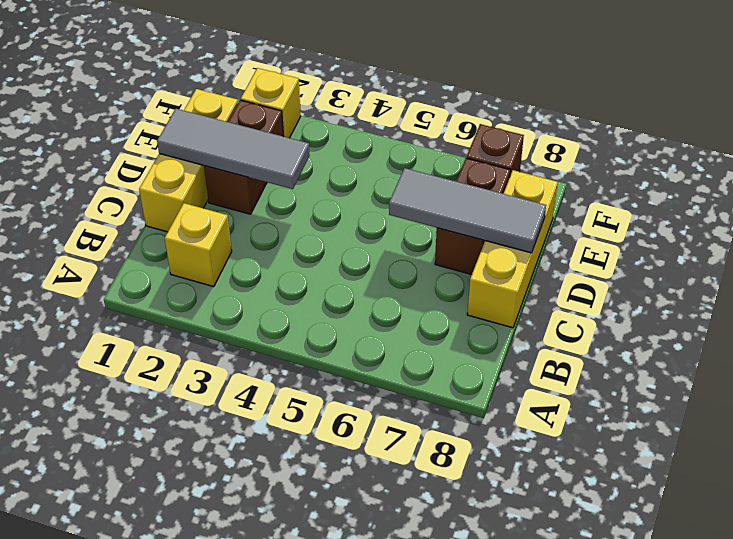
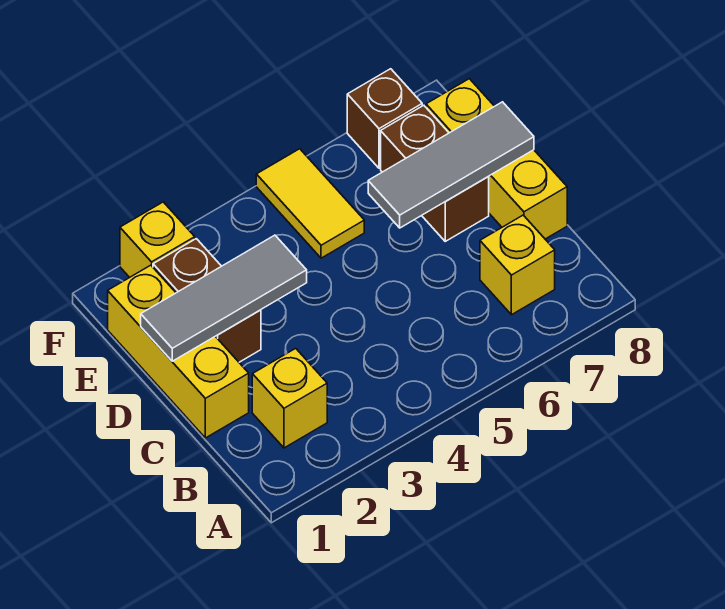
none -> yellow brick B7 level 1
none -> yellow tile E5:F5 level 1

